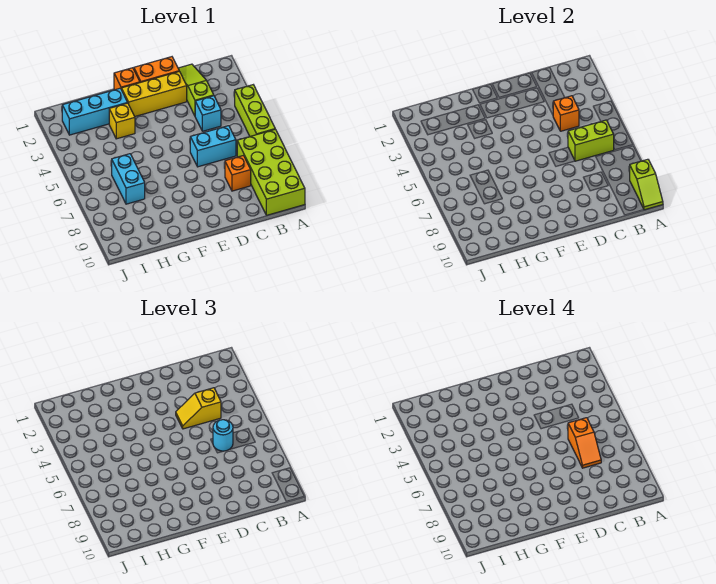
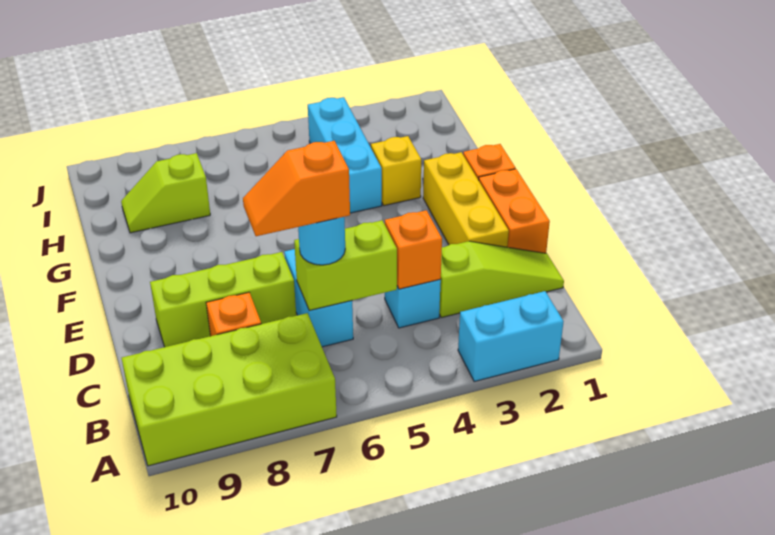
lime brick A4:A6 level 1 -> lime brick D7:D9 level 1
lime slope A9:A10 level 2 top 9 -> lime slope H8:H9 level 1 top 8
lime brick B6:C6 level 2 -> lime brick C5:C6 level 2
yellow slope C4:D4 level 3 top C -> none
cyan brick G2:I2 level 1 -> cyan brick G4:I4 level 1
cyan brick H6:H7 level 1 -> cyan brick A2:A3 level 1

